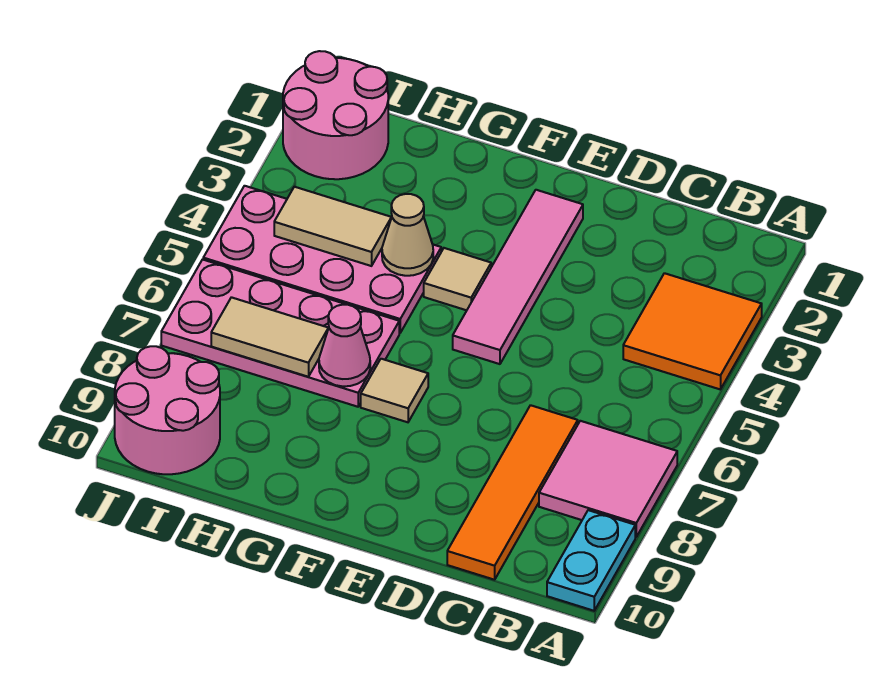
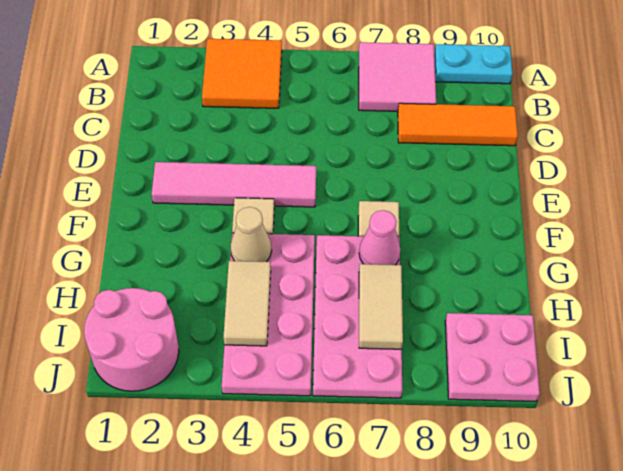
orange tile C7:C10 level 1 -> orange tile C8:C10 level 1
pink round brick I9:J10 level 1 -> pink plate I9:J10 level 1

